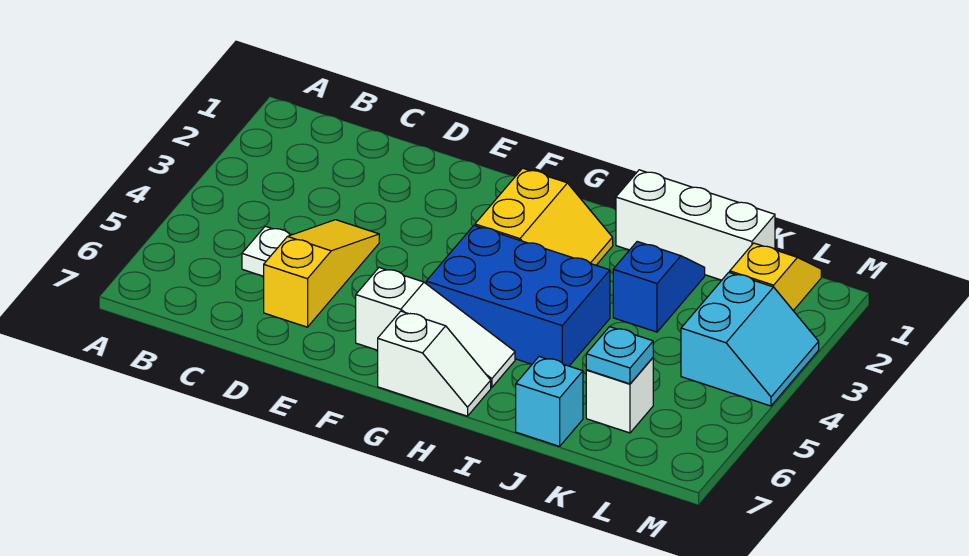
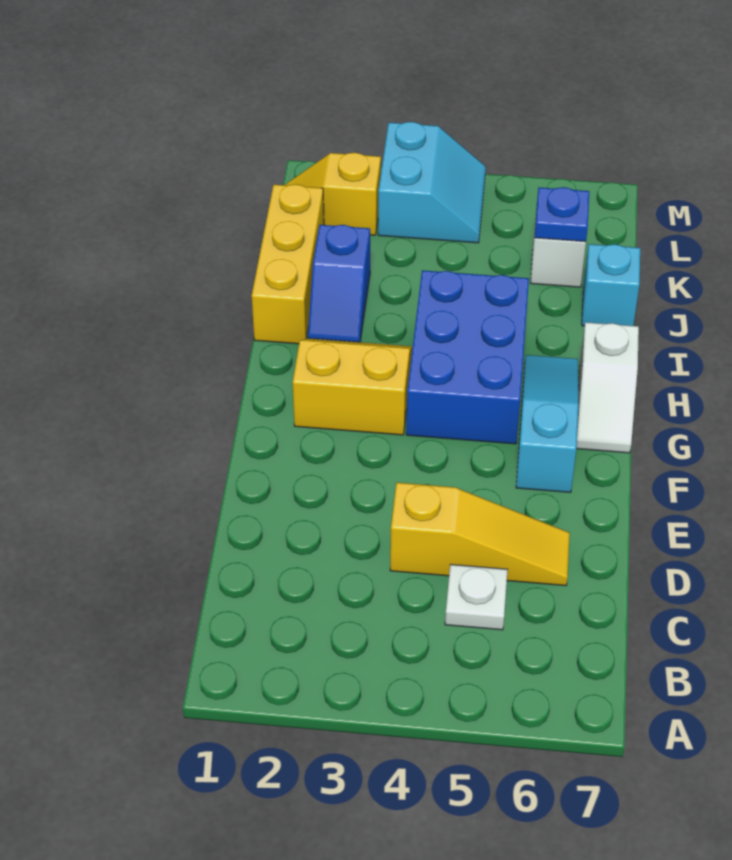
yellow slope D4:D6 level 1 top 6 -> yellow slope D4:D6 level 1 top 4
white slope F6:H6 level 1 top F -> cyan slope F6:H6 level 1 top F
white slope G7:H7 level 1 top G -> white slope G7:H7 level 1 top H
white brick I1:K1 level 1 -> yellow brick I1:K1 level 1
blue slope J2:J3 level 1 top 3 -> blue slope I2:J2 level 1 top J
cyan plate K6 level 2 -> blue plate K6 level 2
cyan slope L3:M4 level 1 top L -> cyan slope L3:M4 level 1 top 3

